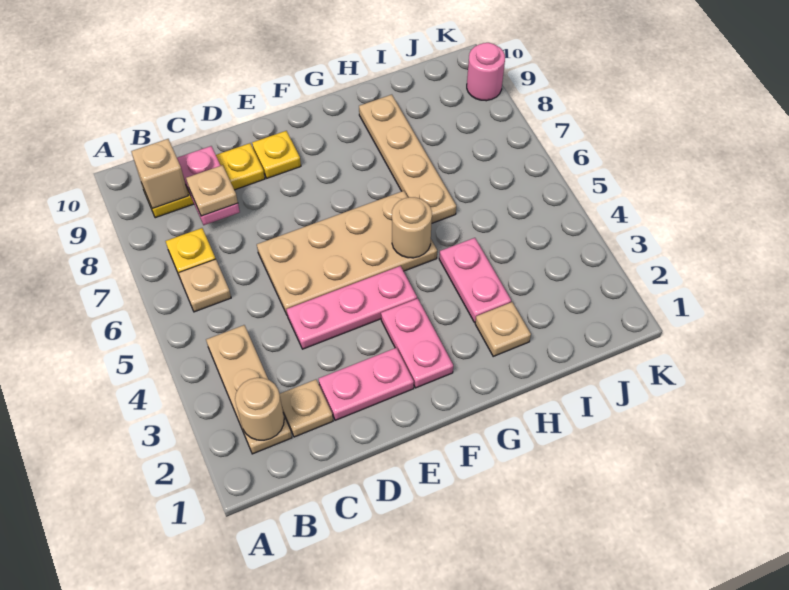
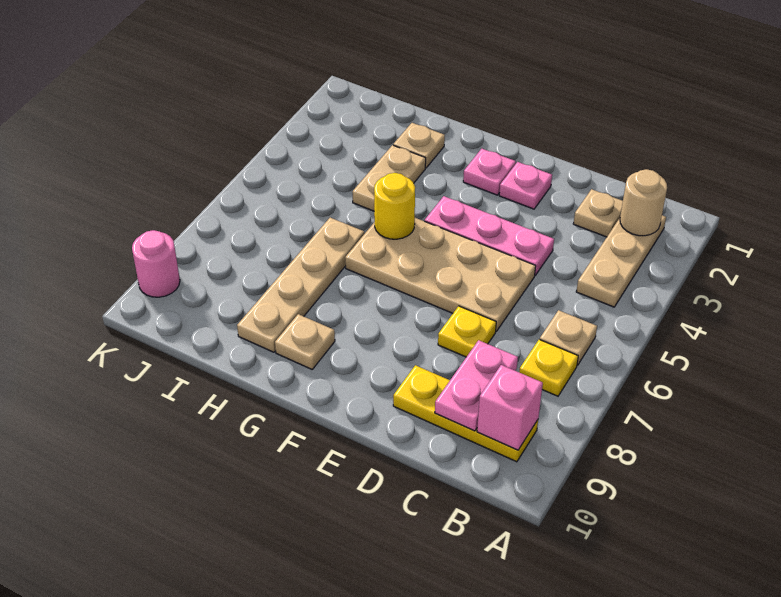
tan brick B9 level 2 -> pink brick B9 level 2
tan plate C8 level 3 -> tan plate G9 level 1
pink plate D2:E2 level 1 -> pink plate E2 level 1
yellow plate E9 level 1 -> yellow plate D7 level 1
pink plate F2:F3 level 1 -> pink plate F2 level 1
tan round brick G5 level 2 -> yellow round brick G5 level 2
pink plate H3:H4 level 1 -> tan plate H3:H4 level 1

